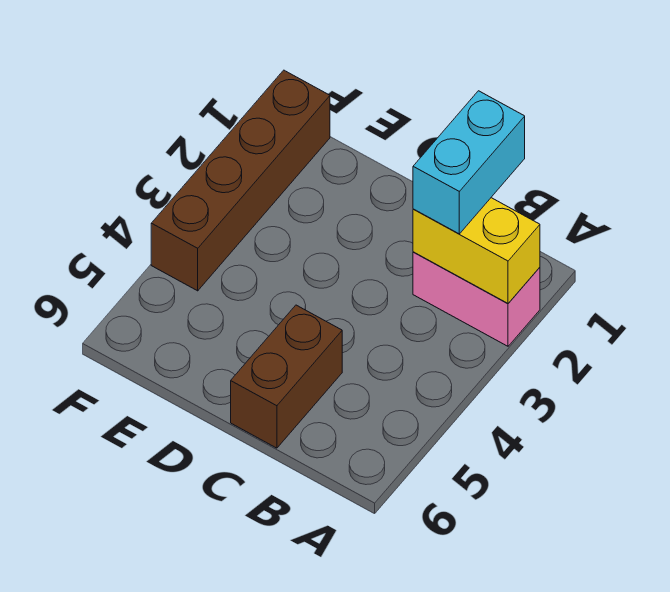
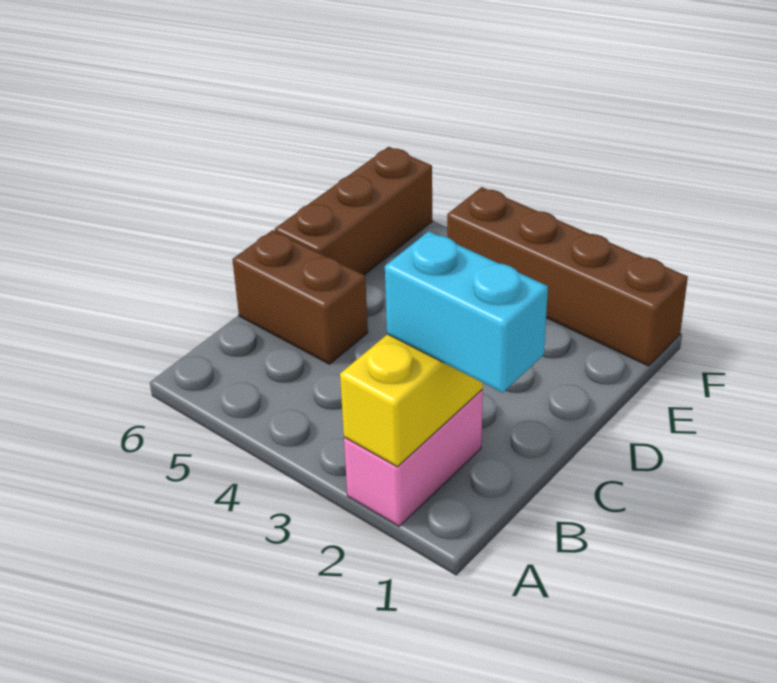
none -> brown brick D6:F6 level 1

